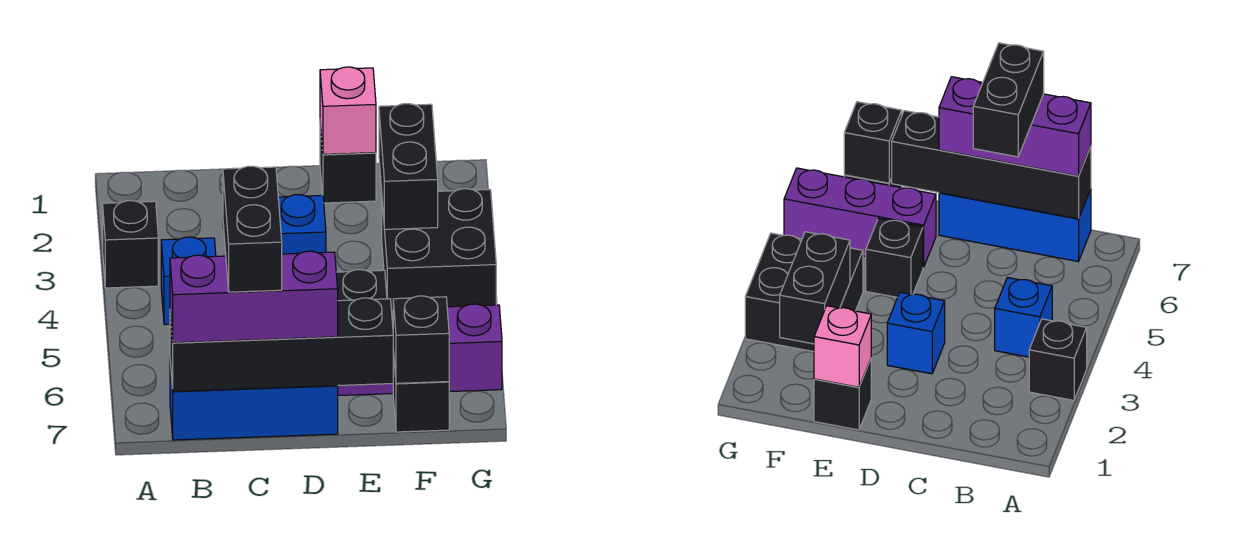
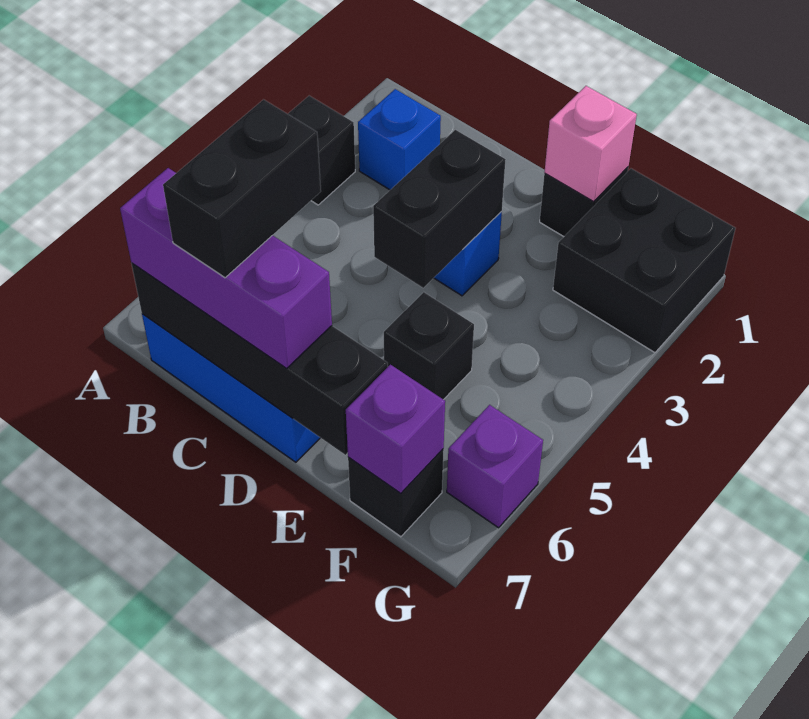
blue brick B4 level 1 -> blue brick B2 level 1
purple brick E6:G6 level 1 -> purple brick G6 level 1
black brick F2:F3 level 2 -> black brick D3:D4 level 2
black brick F3:G4 level 1 -> black brick F1:G2 level 1
black brick F7 level 2 -> purple brick F7 level 2

